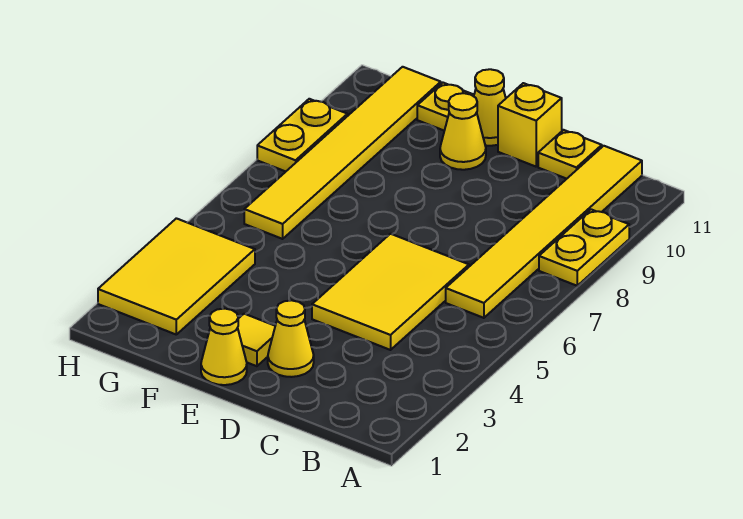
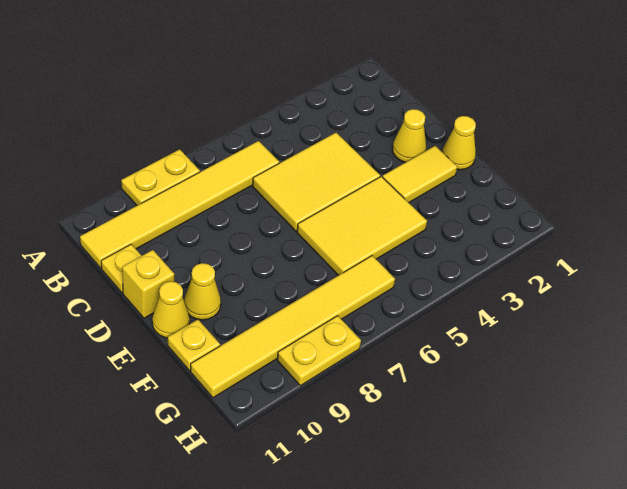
yellow tile E2 level 1 -> yellow tile E2:E3 level 1
yellow tile G2:H4 level 1 -> yellow tile E4:F6 level 1

